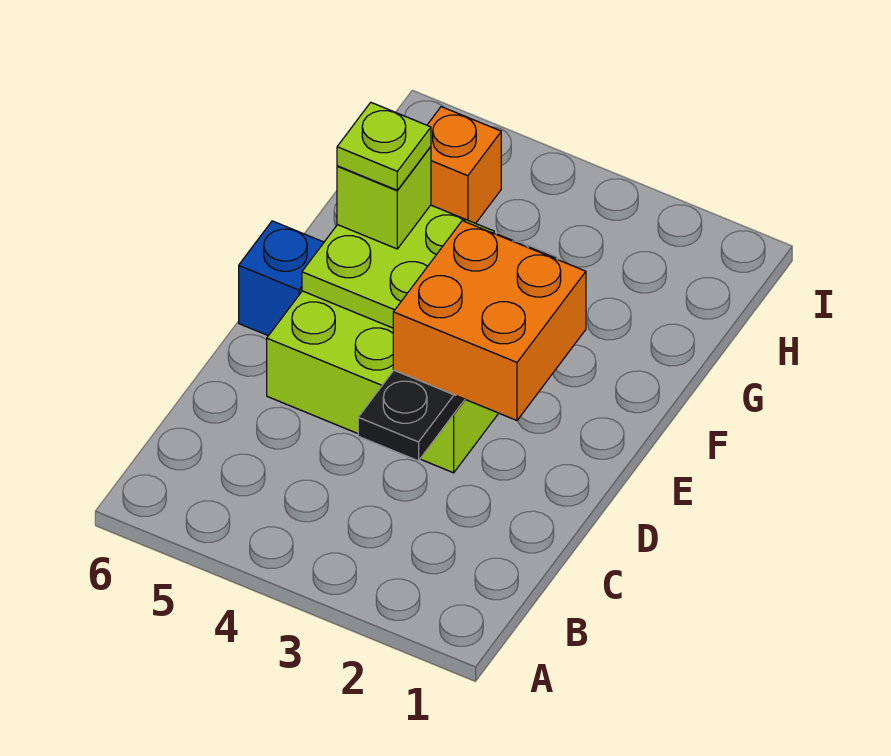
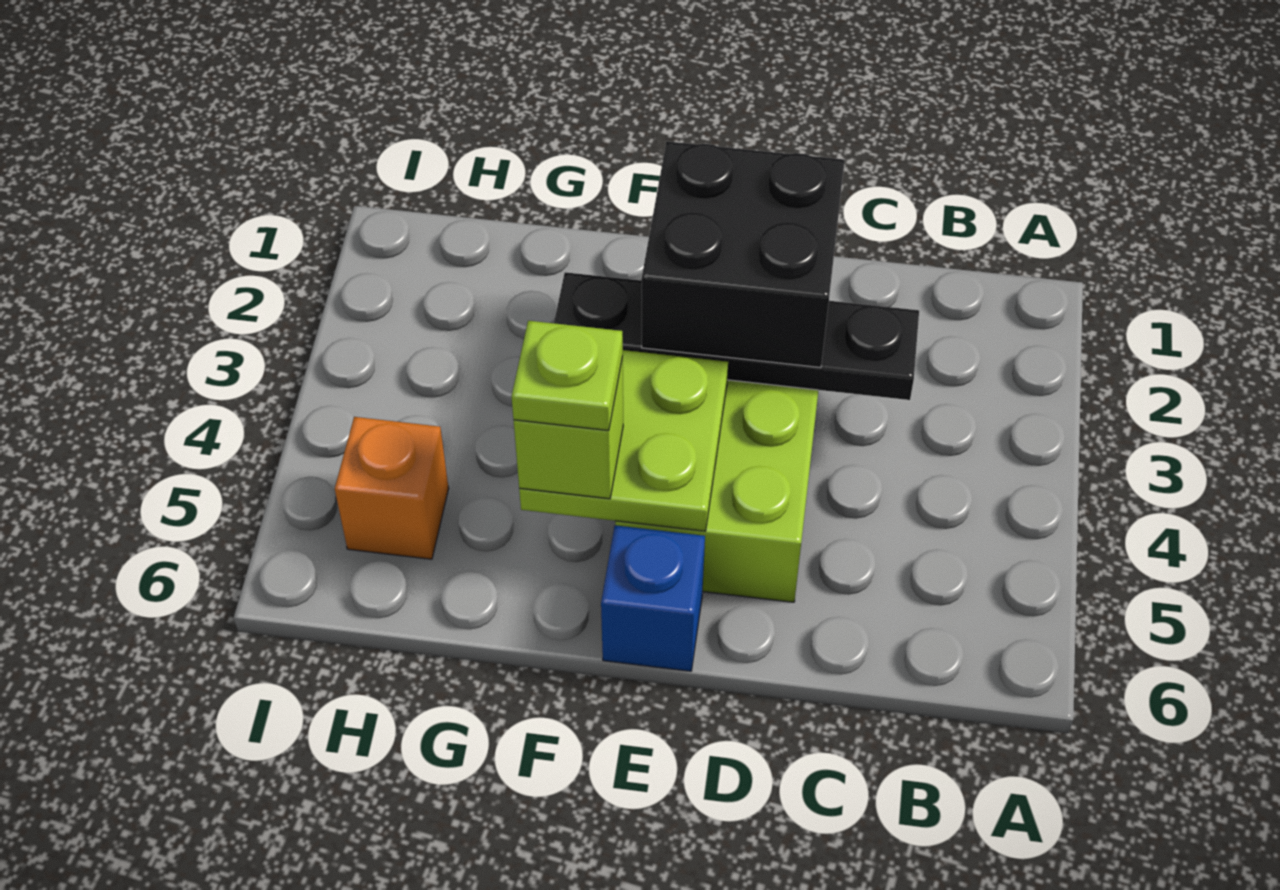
orange brick D2:E3 level 3 -> black brick D2:E3 level 3

